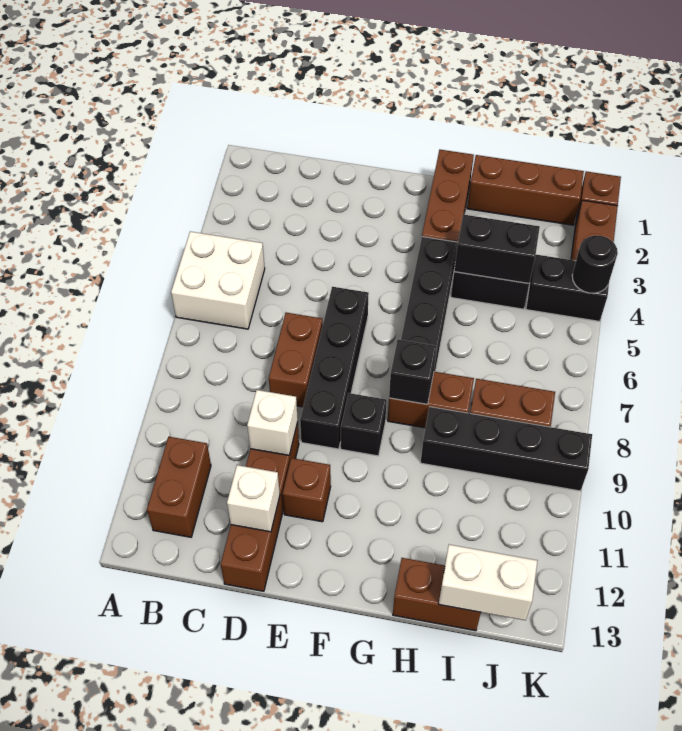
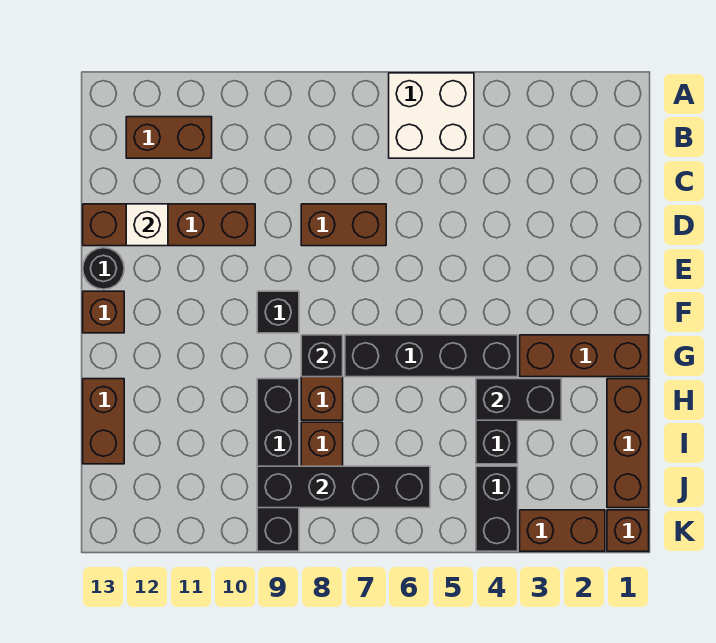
white brick D10 level 2 -> none
black brick E6:E9 level 1 -> black brick J6:J9 level 2
brown brick E11 level 1 -> brown brick F13 level 1
black brick H4:I4 level 2 -> black brick H3:H4 level 2
white brick I13:J13 level 2 -> none
black round brick K4 level 2 -> black round brick E13 level 1

